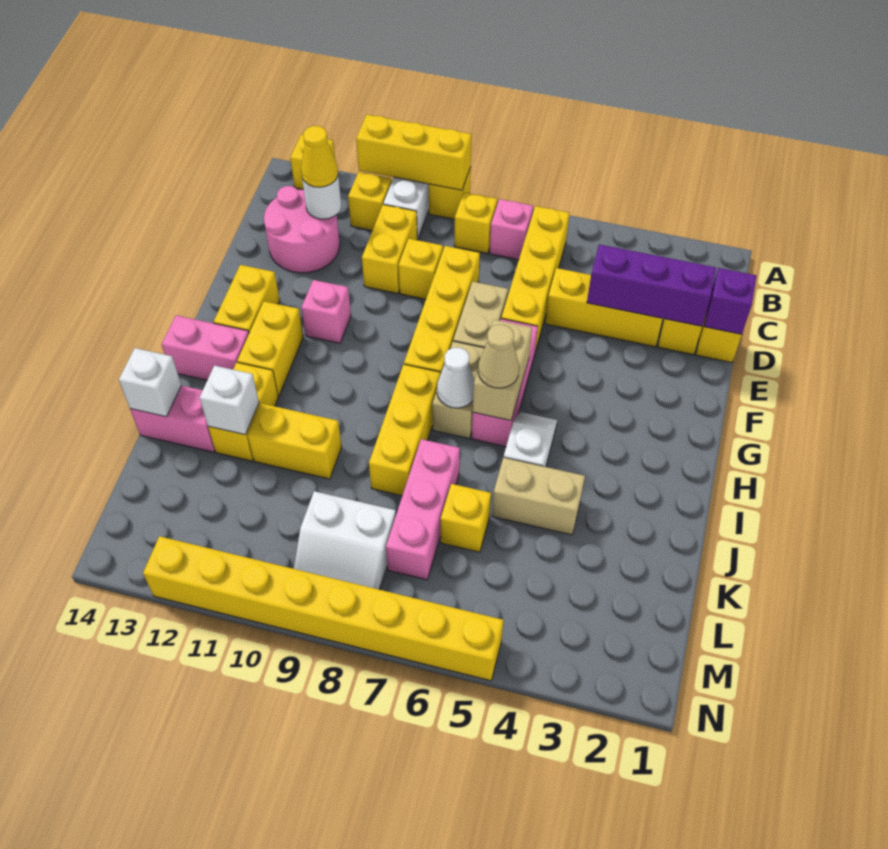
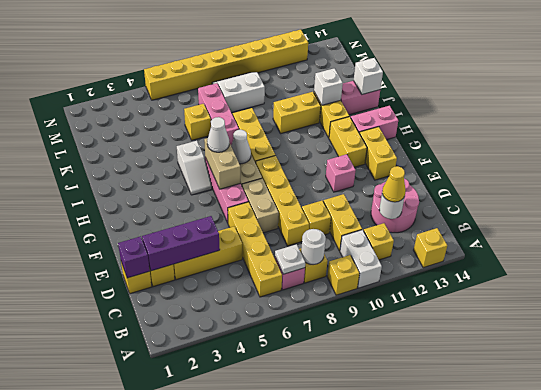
yellow brick A9:A11 level 2 -> none
none -> white plate B7 level 2
none -> white round brick B8 level 2
tan cone H6 level 3 -> white cone H6 level 3
tan brick J4:J5 level 1 -> none

